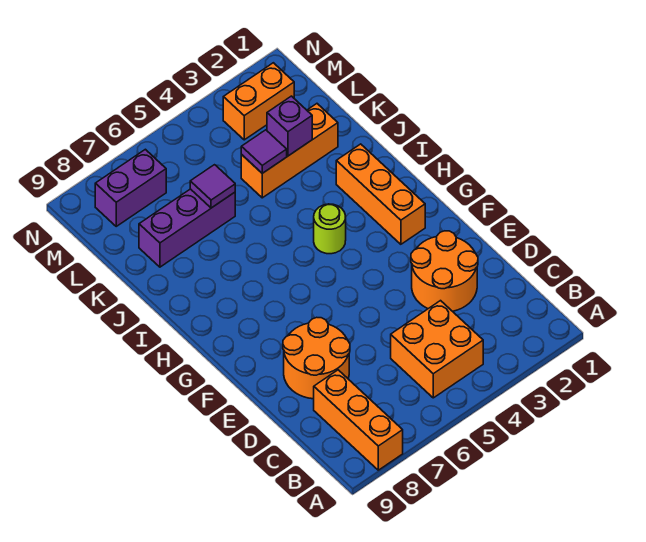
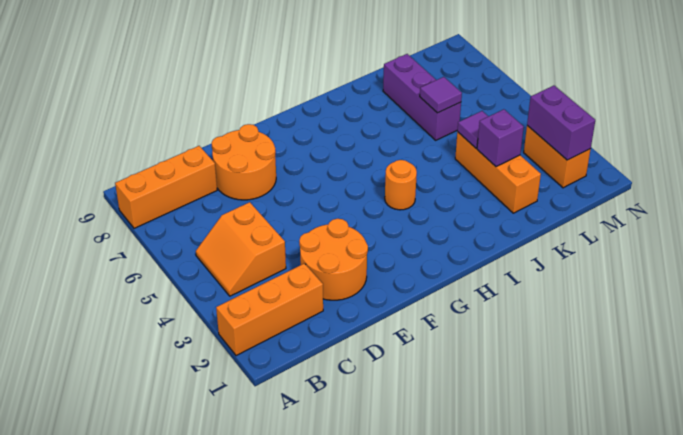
orange brick B4:C5 level 1 -> orange slope B4:C5 level 1 top C
orange brick G2:I2 level 1 -> orange brick A2:C2 level 1
lime round brick H4 level 1 -> orange round brick H4 level 1
purple brick M7:M8 level 1 -> purple brick M2:M3 level 2

